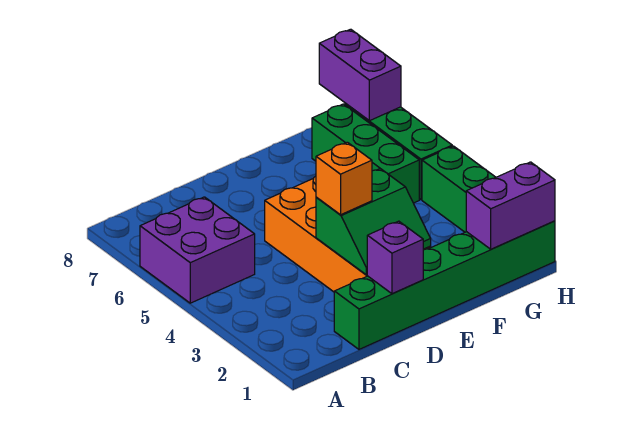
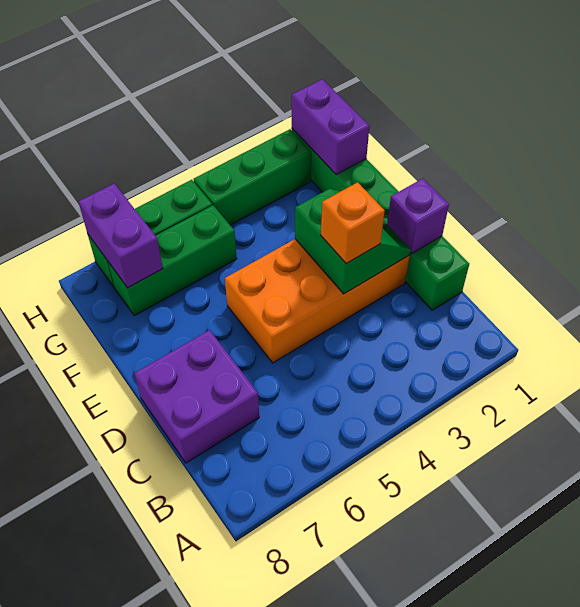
purple brick A5:B6 level 1 -> purple brick C7:D8 level 1
purple brick H7:H8 level 2 -> purple brick G7:H7 level 2

